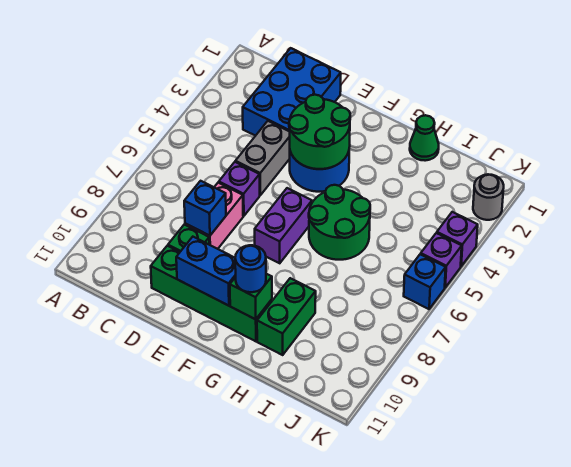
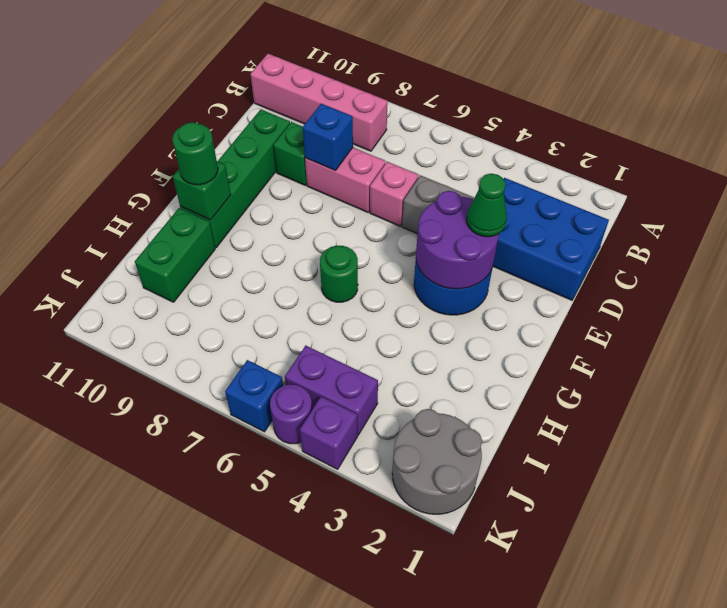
none -> pink brick B8:B11 level 1
purple brick D6 level 1 -> pink brick D6 level 1
green round brick E3:F4 level 2 -> purple round brick E3:F4 level 2
blue brick E10:F10 level 2 -> none
purple brick F6:F7 level 1 -> purple brick J4:J5 level 1
green round brick G5:H6 level 1 -> green round brick G6 level 1
blue round brick G10 level 3 -> green round brick G10 level 3
green cone H1 level 1 -> green cone E3 level 3
green brick H9:H10 level 1 -> green brick H10:I10 level 1
grey round brick K2 level 1 -> grey round brick J1:K2 level 1
purple brick K5 level 1 -> purple round brick K5 level 1

